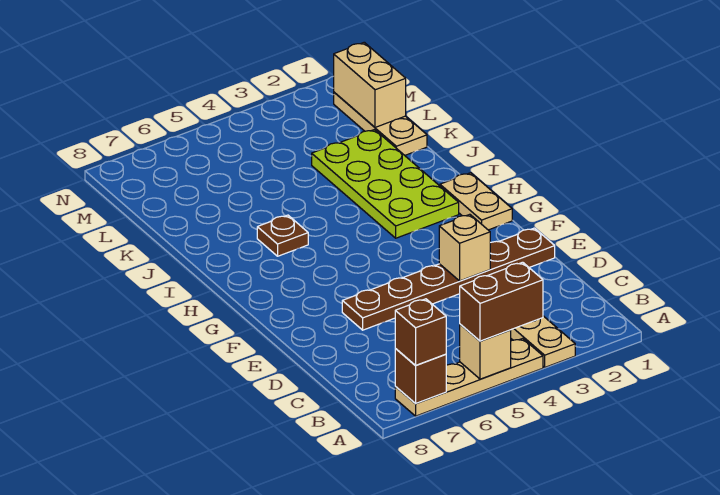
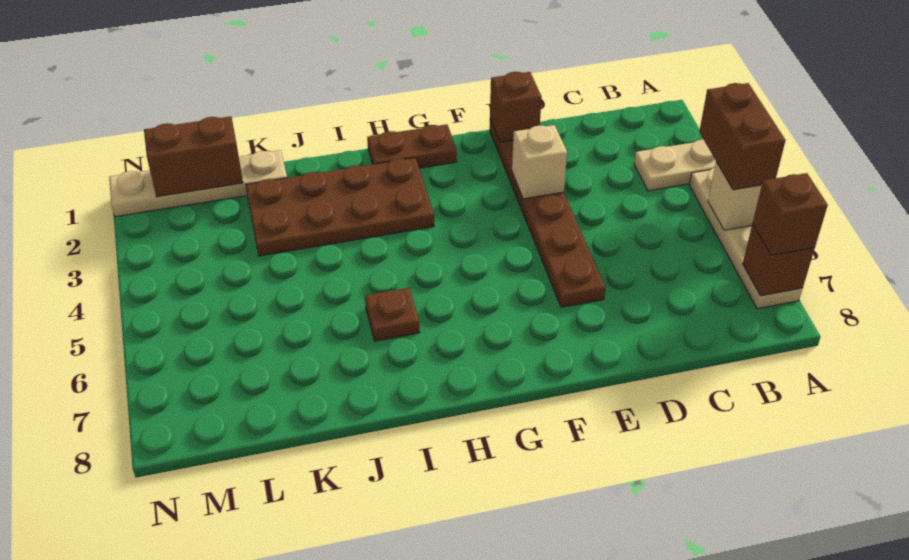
none -> brown brick E1 level 2
tan plate G1:H1 level 1 -> brown plate G1:H1 level 1
lime plate H2:K3 level 1 -> brown plate H2:K3 level 1
tan plate K1:M1 level 1 -> tan plate K1:N1 level 1
tan brick L1:M1 level 2 -> brown brick L1:M1 level 2

